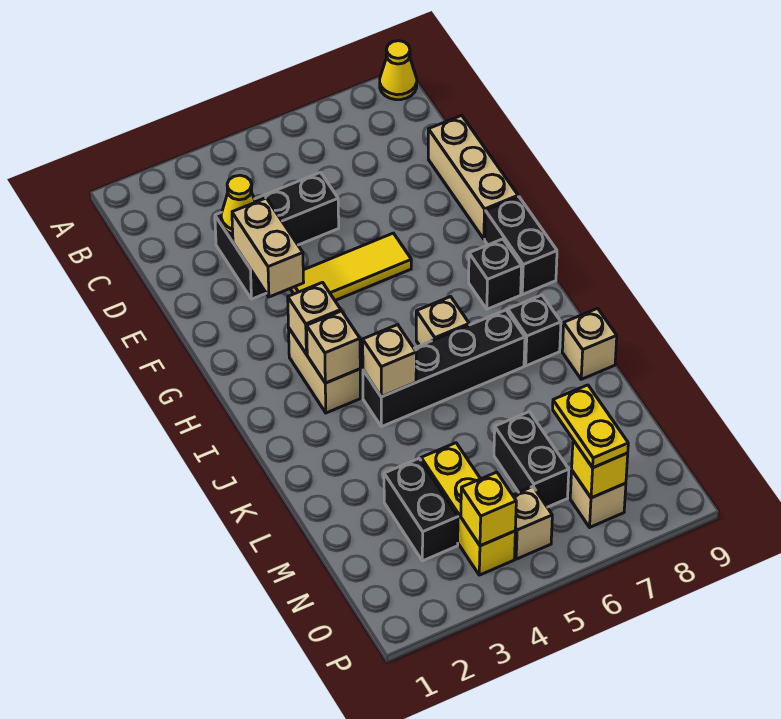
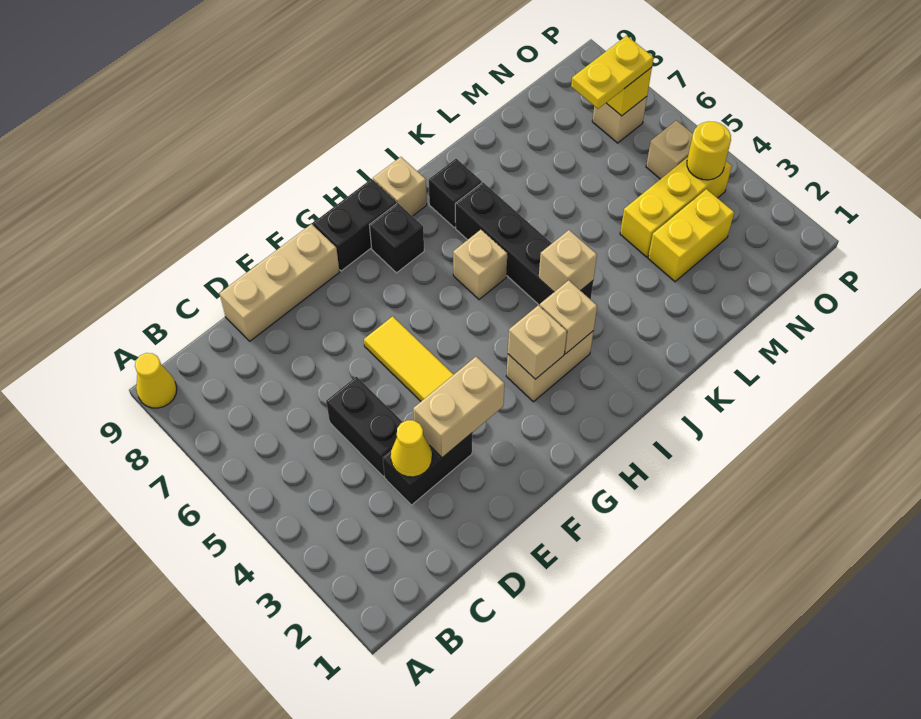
tan brick K9 level 1 -> tan brick I9 level 1
black brick M3:N3 level 1 -> yellow brick M3:N3 level 1
black brick M6:N6 level 1 -> none
yellow brick O4 level 2 -> yellow round brick O4 level 2

